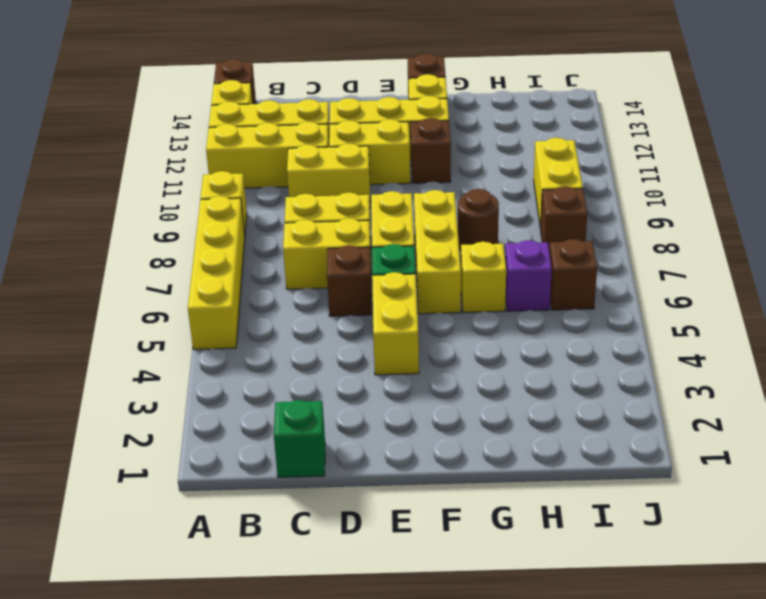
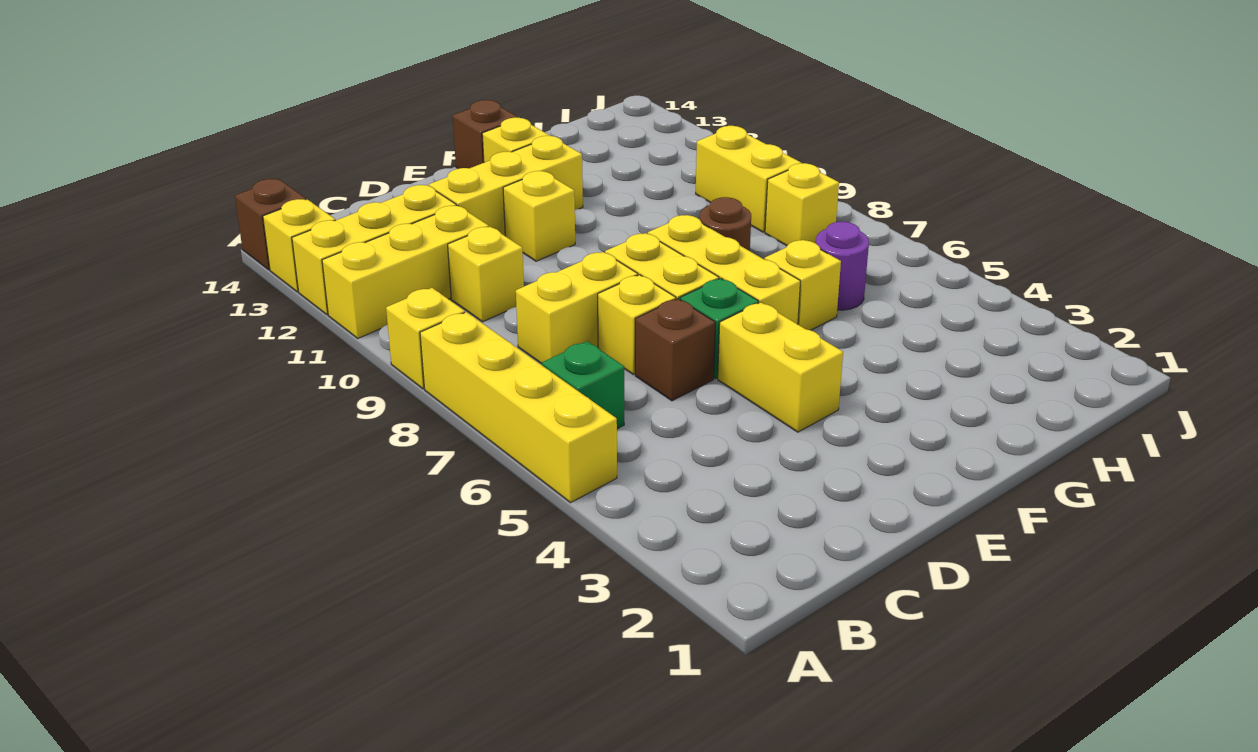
green brick C1 level 1 -> green brick B6 level 1
yellow brick C7:D7 level 1 -> yellow brick D7 level 1
yellow brick C10:D10 level 1 -> yellow brick C10 level 1
yellow brick D11:E11 level 1 -> yellow brick E11 level 1
brown brick F11 level 1 -> none
purple brick H6 level 1 -> purple round brick H6 level 1
brown brick I6 level 1 -> none
brown brick I8 level 1 -> yellow brick I8 level 1

